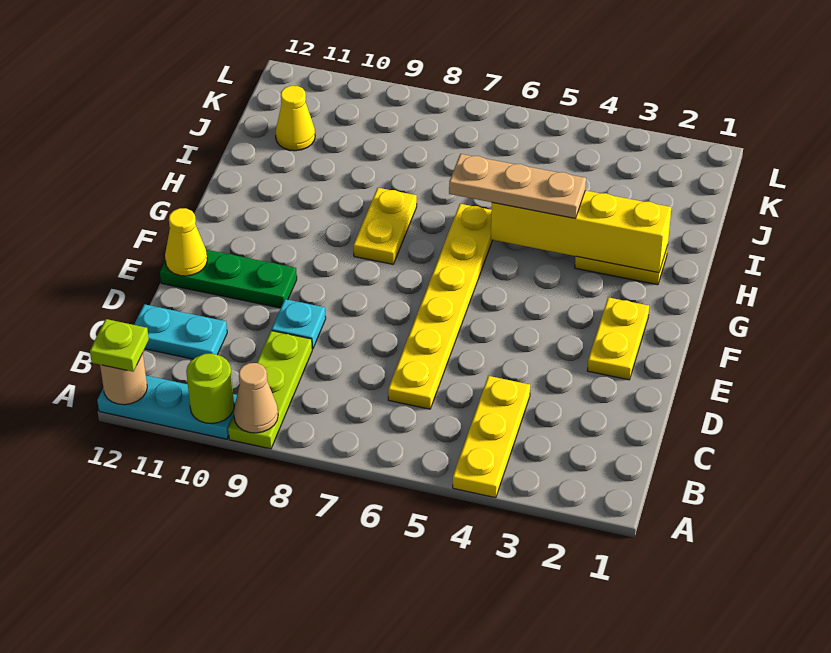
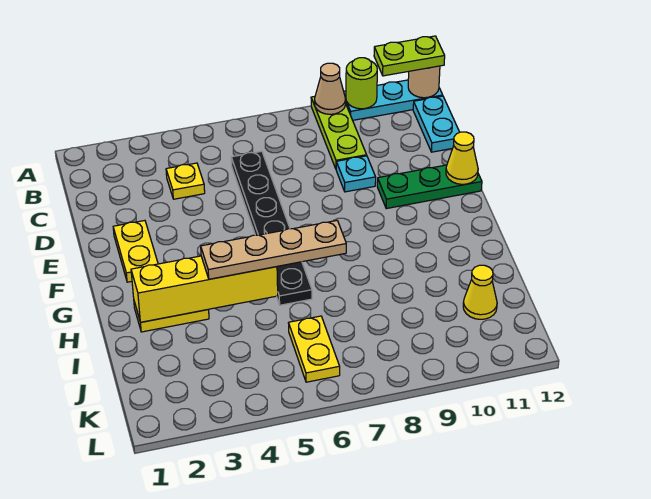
yellow plate A4:C4 level 1 -> yellow plate C4 level 1
lime plate A12 level 3 -> lime plate A11:A12 level 3
yellow plate C6:H6 level 1 -> black plate C6:H6 level 1
cyan plate C11:C12 level 1 -> cyan plate B12:C12 level 1
yellow plate G8:H8 level 1 -> yellow plate J6:K6 level 1
tan plate H4:H6 level 3 -> tan plate H4:H7 level 3

